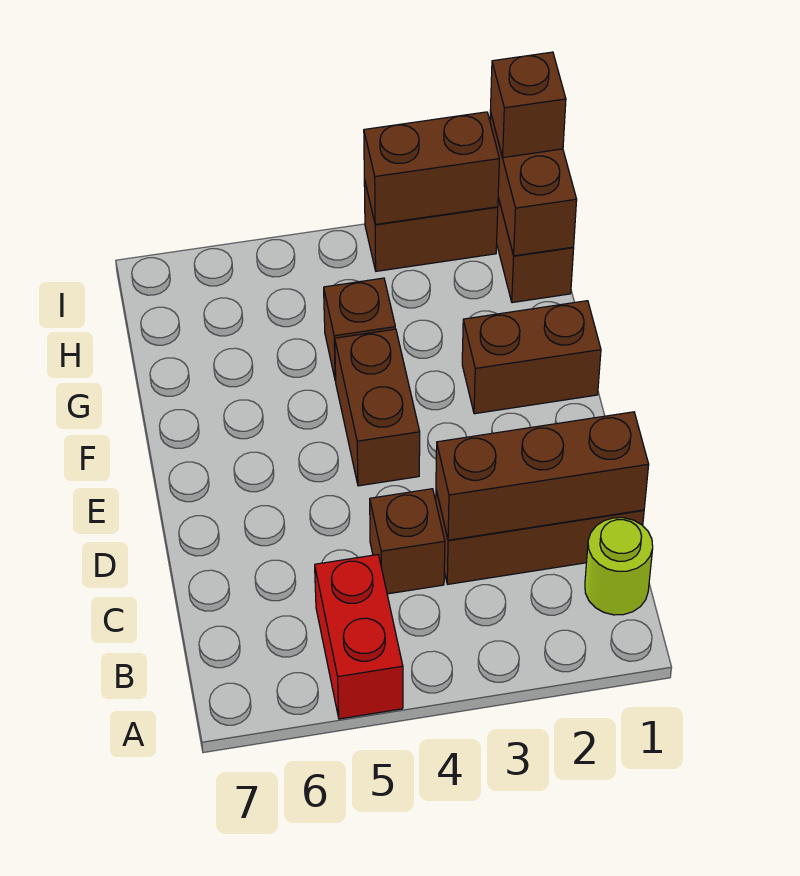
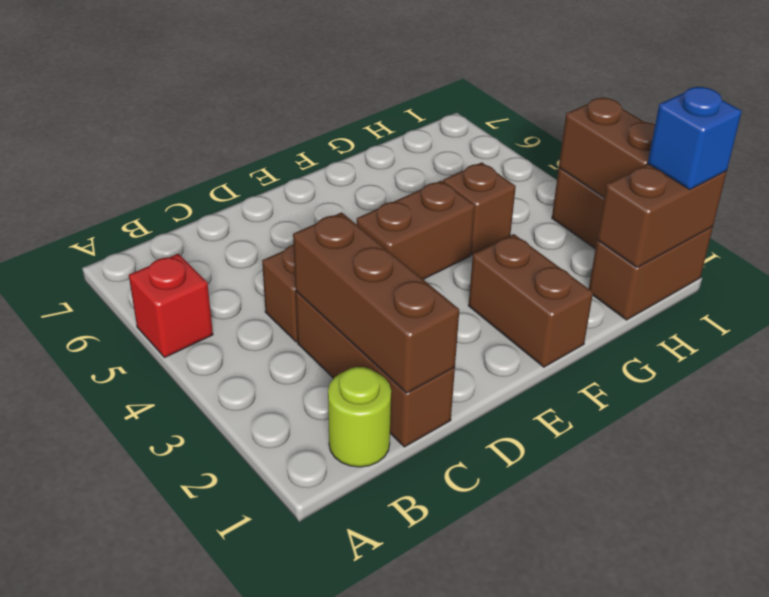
red brick A5:B5 level 1 -> red brick A5 level 1
brown brick I1 level 3 -> blue brick I1 level 3

